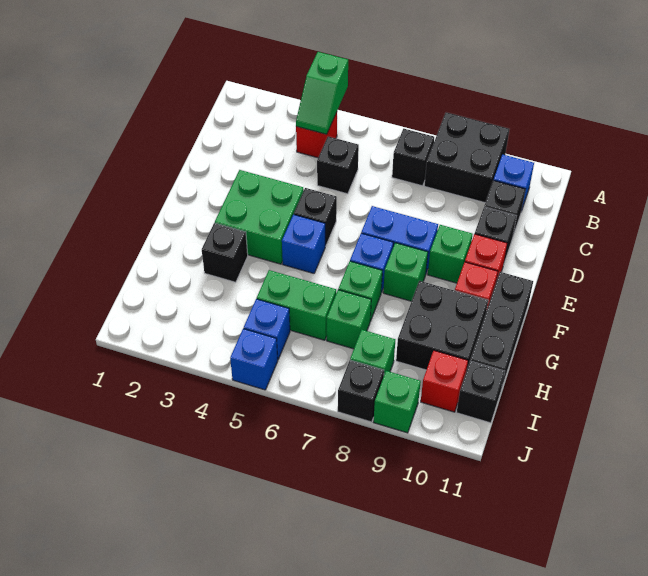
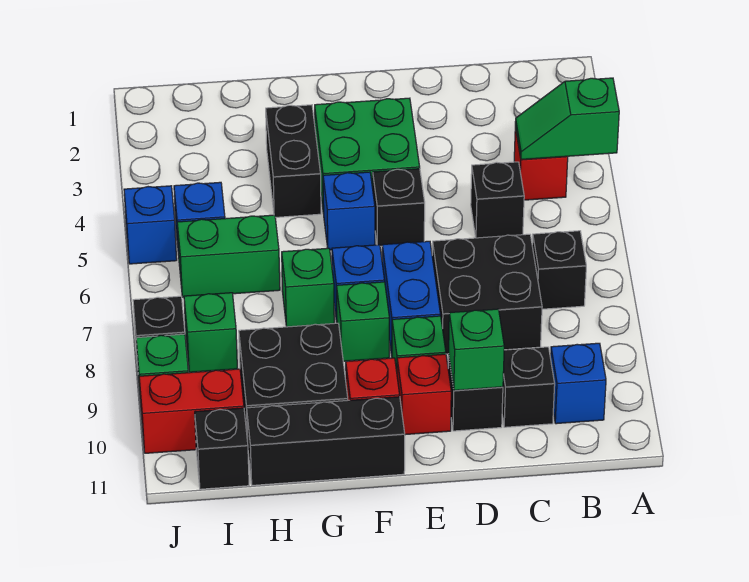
black brick A8:B9 level 1 -> black brick C7:D8 level 1
black brick G3 level 1 -> black brick G3:G4 level 1
green brick H5:H6 level 1 -> green brick H6:I6 level 1
green brick H7 level 1 -> green brick D10 level 2
red brick I10 level 1 -> red brick I10:J10 level 1

